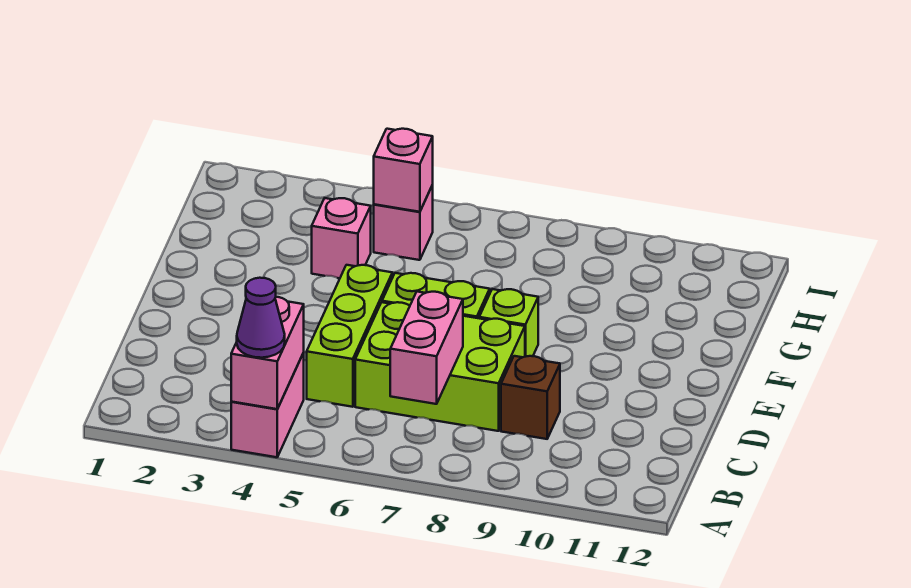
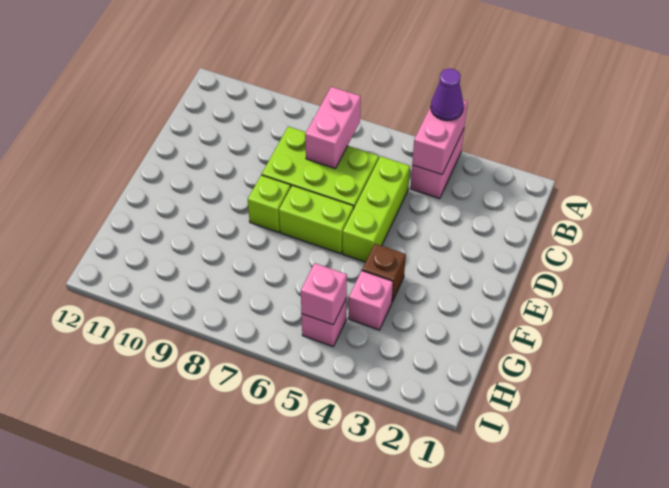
brown brick C9 level 1 -> brown brick F4 level 1

